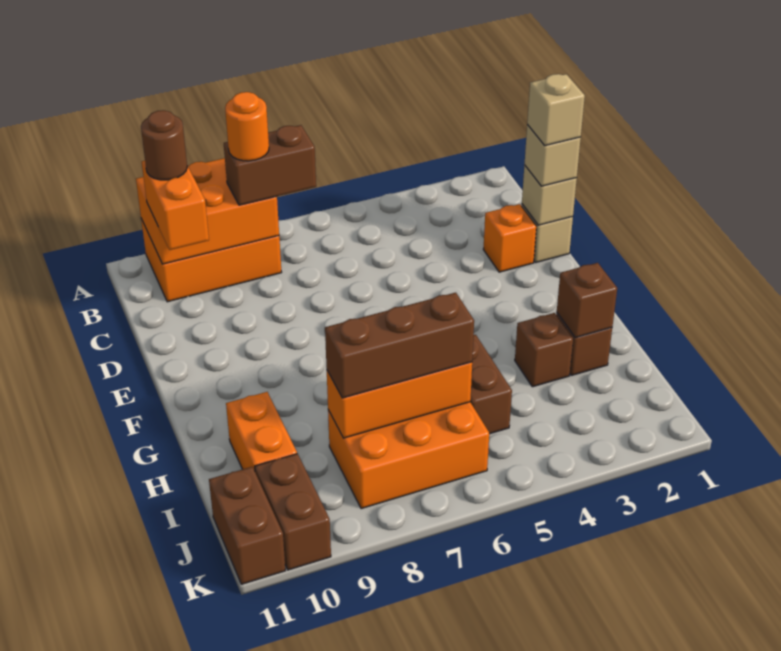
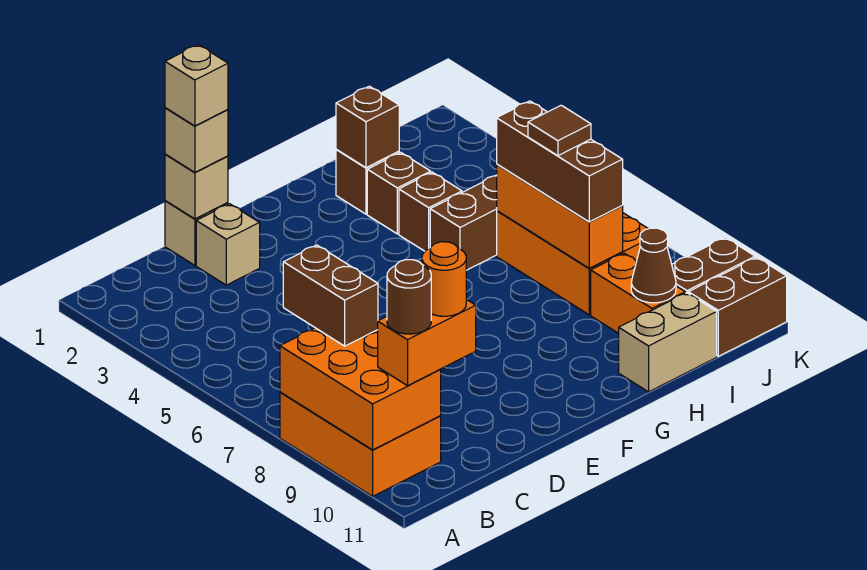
orange round brick B8 level 4 -> orange round brick C10 level 4
orange brick D2 level 1 -> tan brick D2 level 1
none -> brown brick H4 level 1
orange brick H10:I10 level 1 -> orange brick I9:I10 level 1
none -> tan brick H11:I11 level 1
none -> brown tile I7 level 4
none -> brown cone I10 level 2

